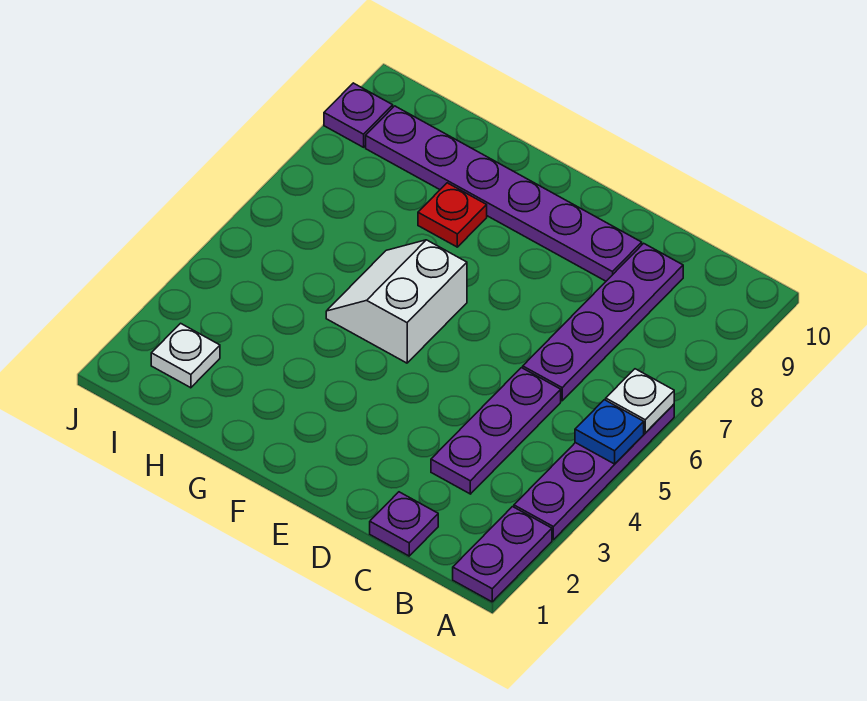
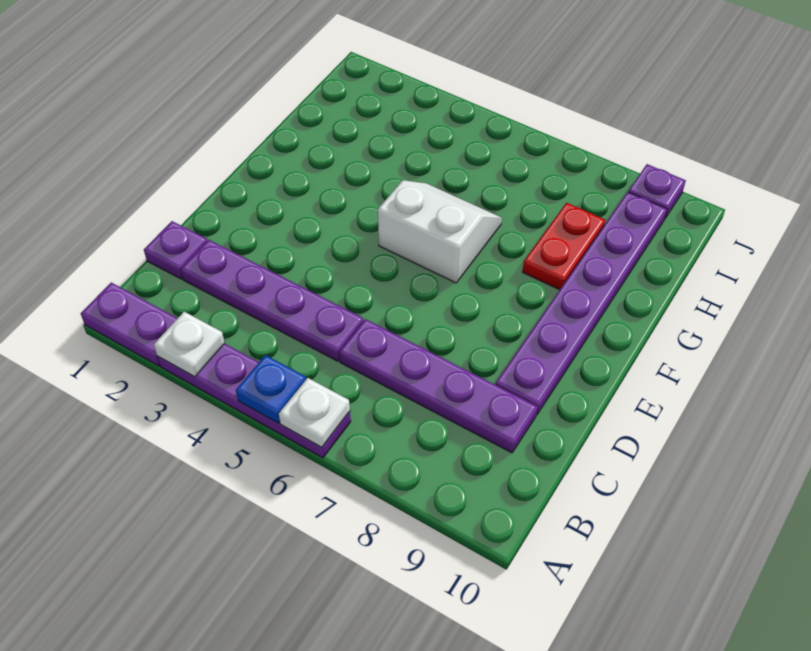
purple plate C3:C5 level 1 -> purple plate C2:C5 level 1
red plate G8 level 1 -> red plate G8:H8 level 1
white plate I2 level 1 -> white plate A3 level 2

